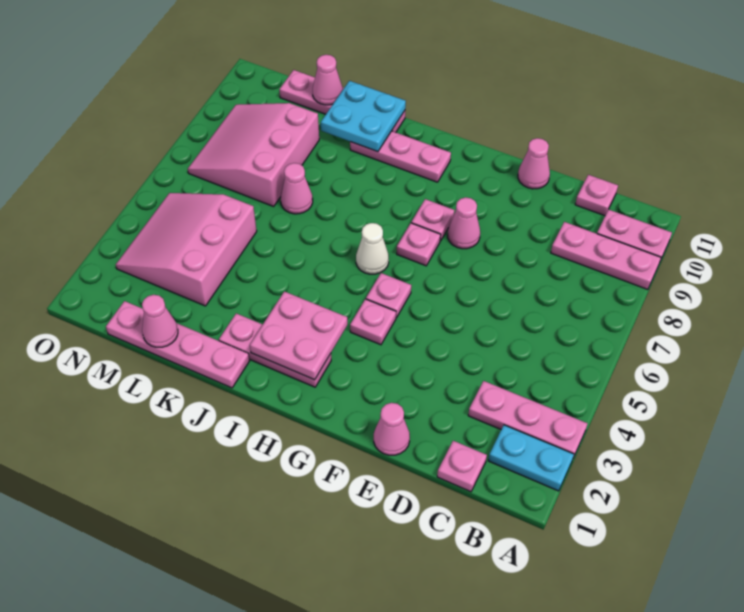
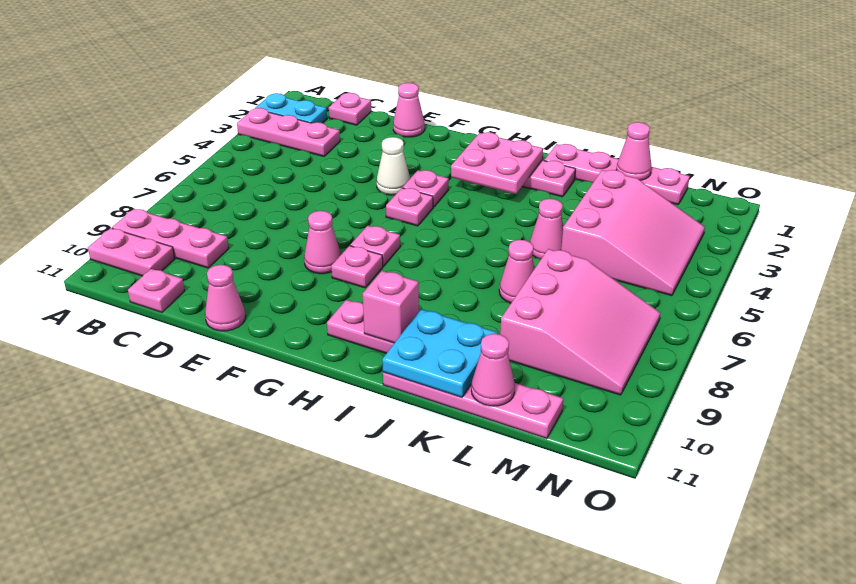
white cone H6 level 1 -> white cone F4 level 1
none -> pink brick I10 level 2
none -> pink cone K5 level 1

